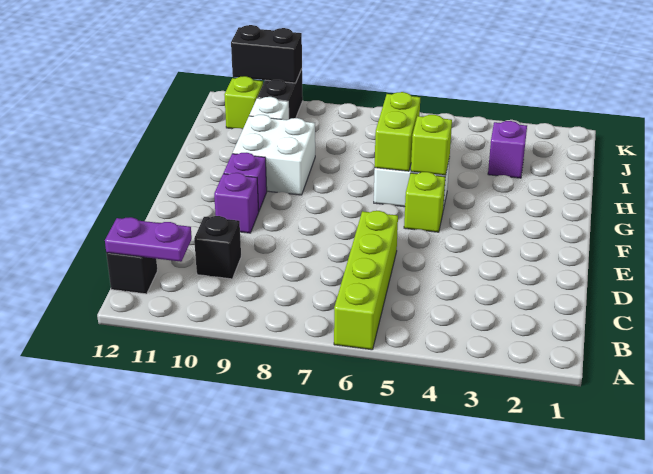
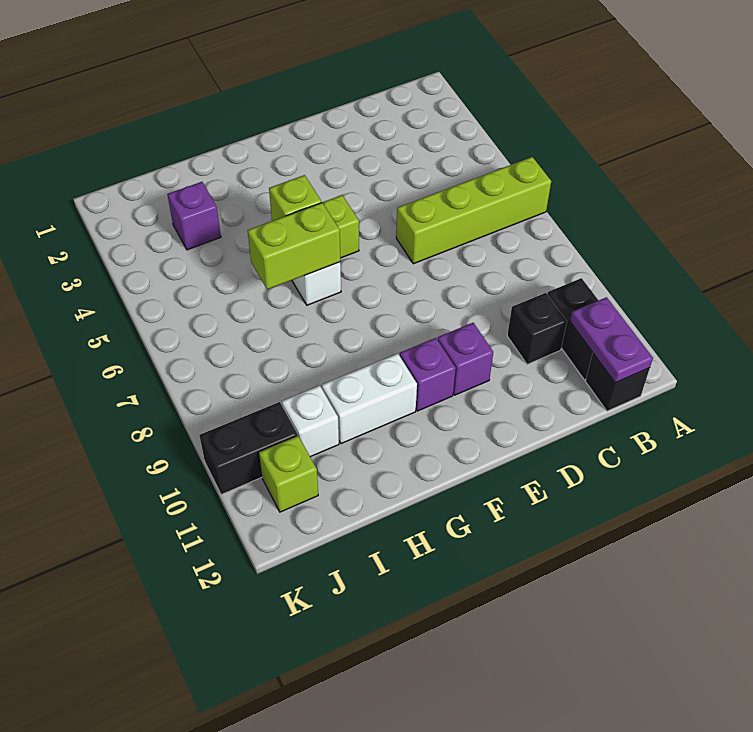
white brick G9:H10 level 1 -> white brick G10:H10 level 1
black brick K10:K11 level 2 -> black brick B10:B11 level 1

